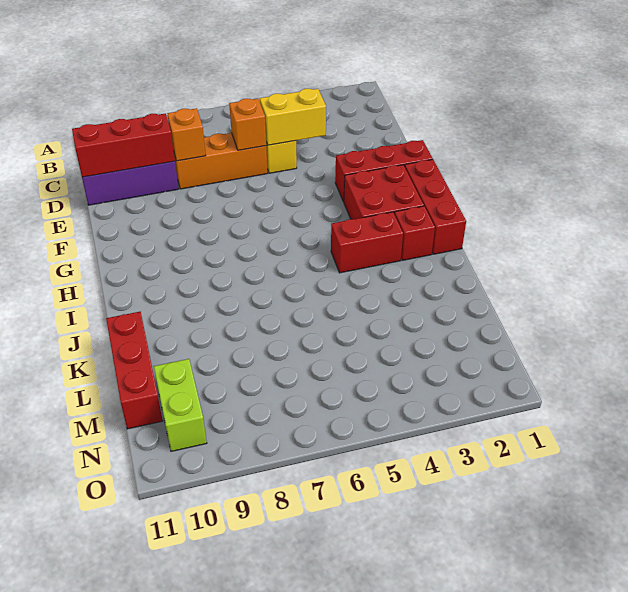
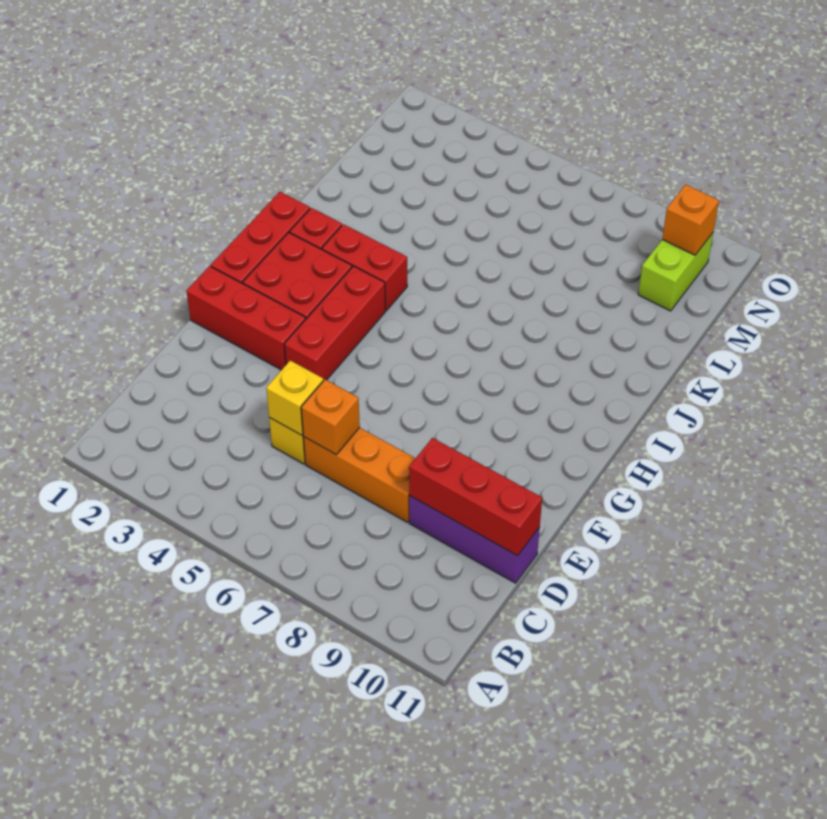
yellow brick D4:D5 level 2 -> yellow brick D5 level 2
orange brick D8 level 2 -> orange brick N10 level 2
red brick K11:M11 level 1 -> red brick F4:H4 level 1

